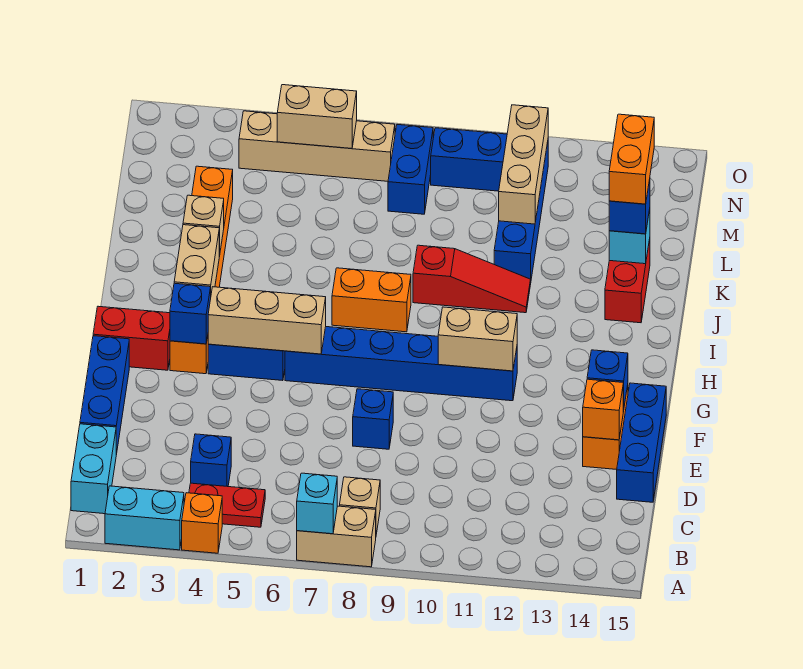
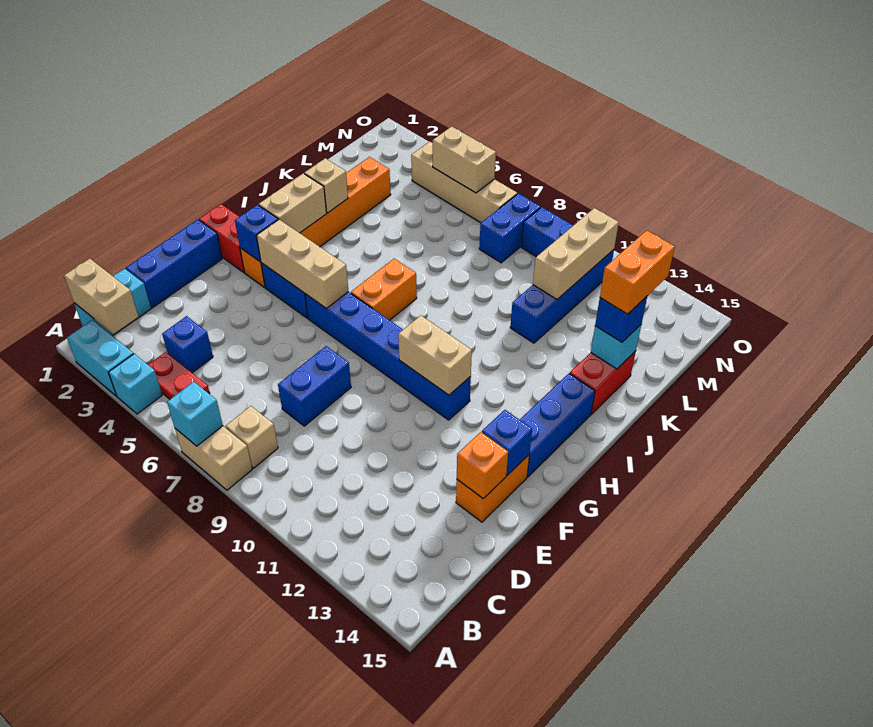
orange brick A4 level 1 -> cyan brick A4 level 1
none -> tan brick B1:B2 level 2
blue brick D15:F15 level 1 -> blue brick G14:I14 level 1
blue brick E8 level 1 -> blue brick D8:E8 level 1
orange brick I7:I8 level 1 -> orange brick H7:I7 level 1
red slope J9:J11 level 1 top 9 -> none

